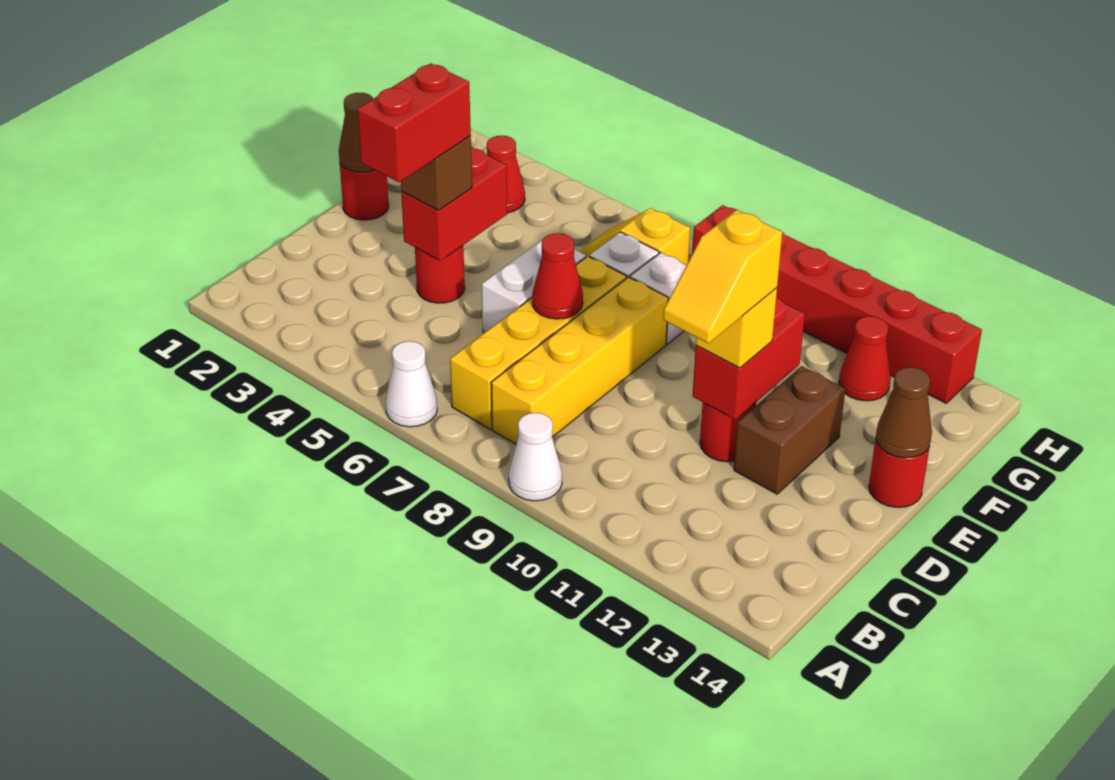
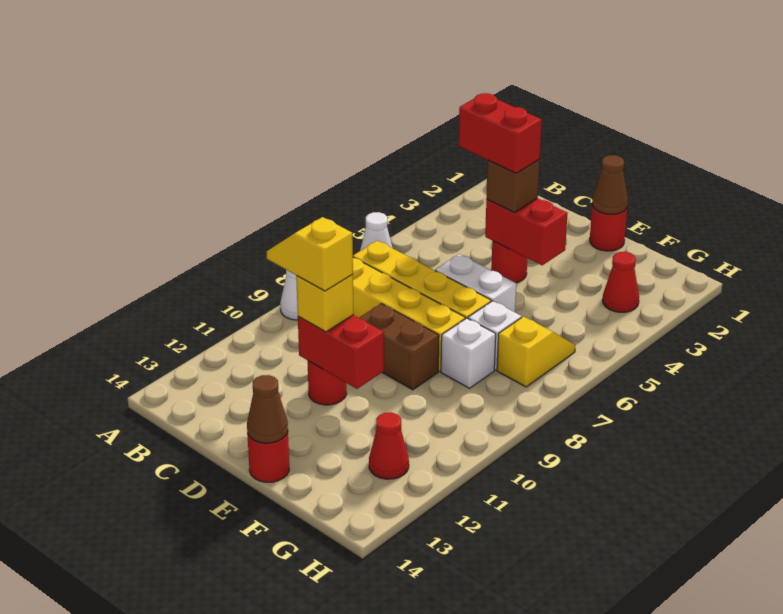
red cone D7 level 2 -> none
brown brick D12:E12 level 1 -> brown brick D9:E9 level 1
red brick H8:H13 level 1 -> none

